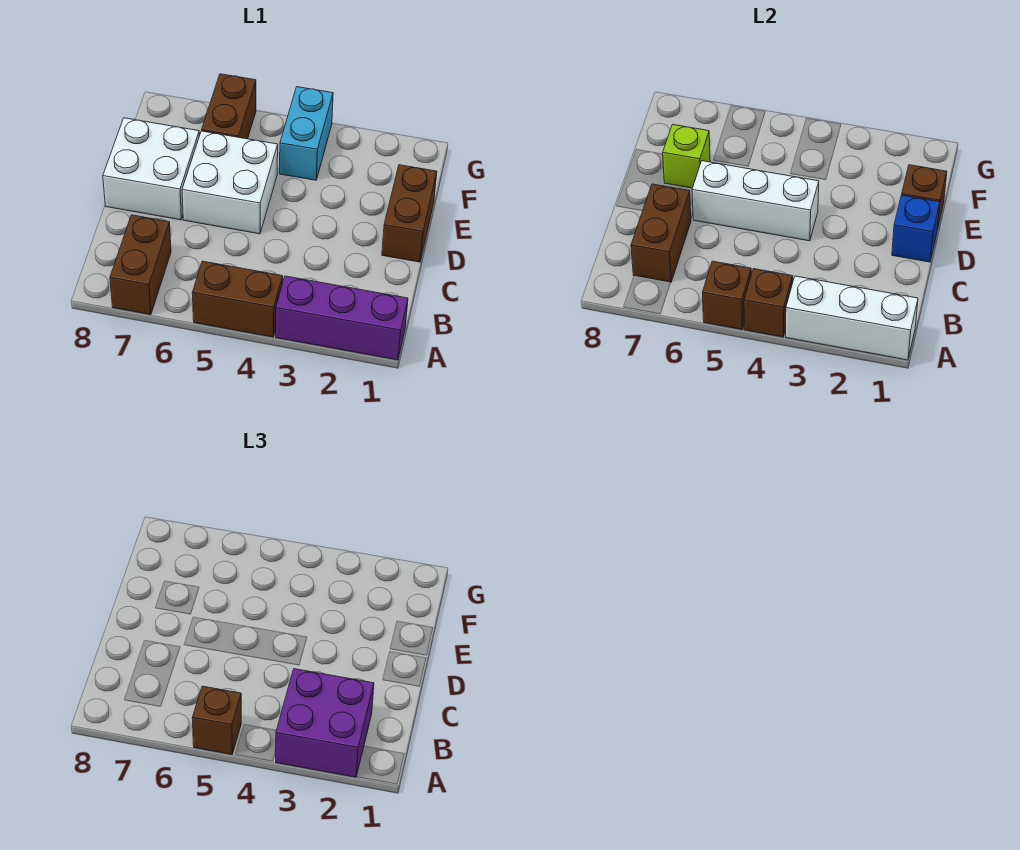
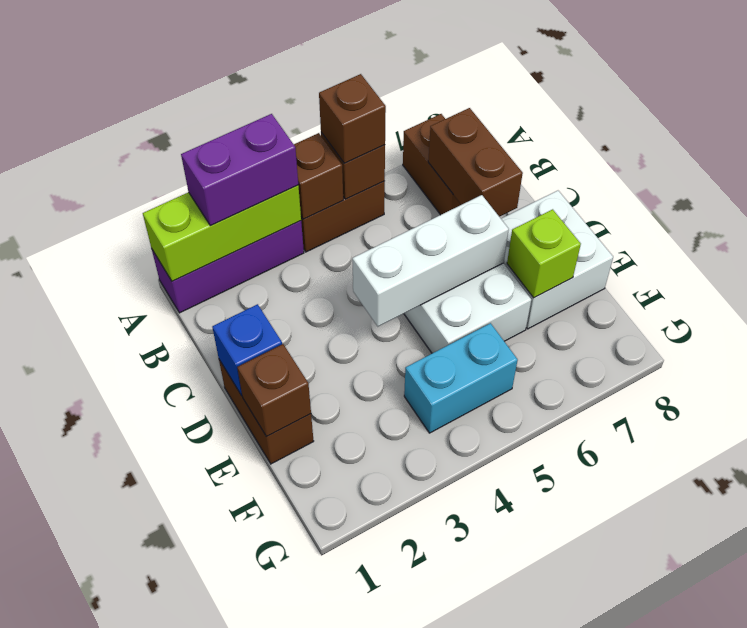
white brick A1:A3 level 2 -> lime brick A1:A3 level 2
purple brick A2:B3 level 3 -> purple brick A2:A3 level 3
cyan brick F4:G4 level 1 -> cyan brick F4:F5 level 1
brown brick F6:G6 level 1 -> none

